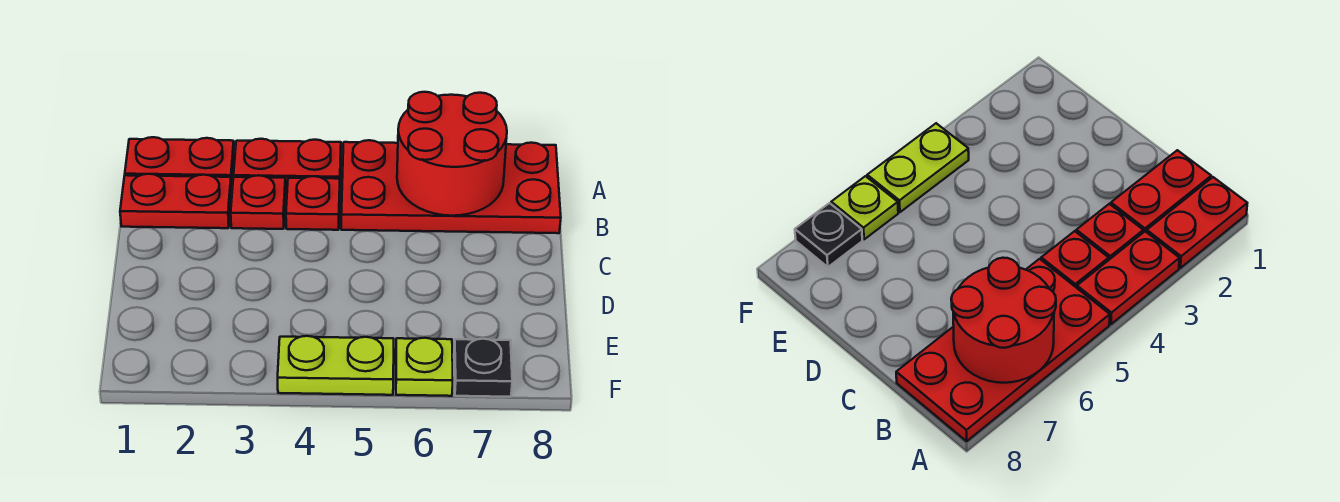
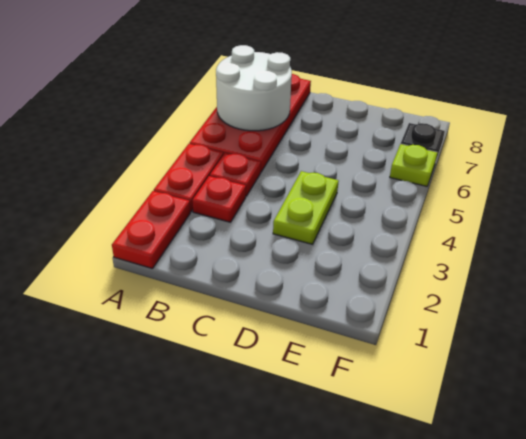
red round brick A6:B7 level 2 -> white round brick A6:B7 level 2
red plate B1:B2 level 1 -> none
lime plate F4:F5 level 1 -> lime plate D3:D4 level 1

